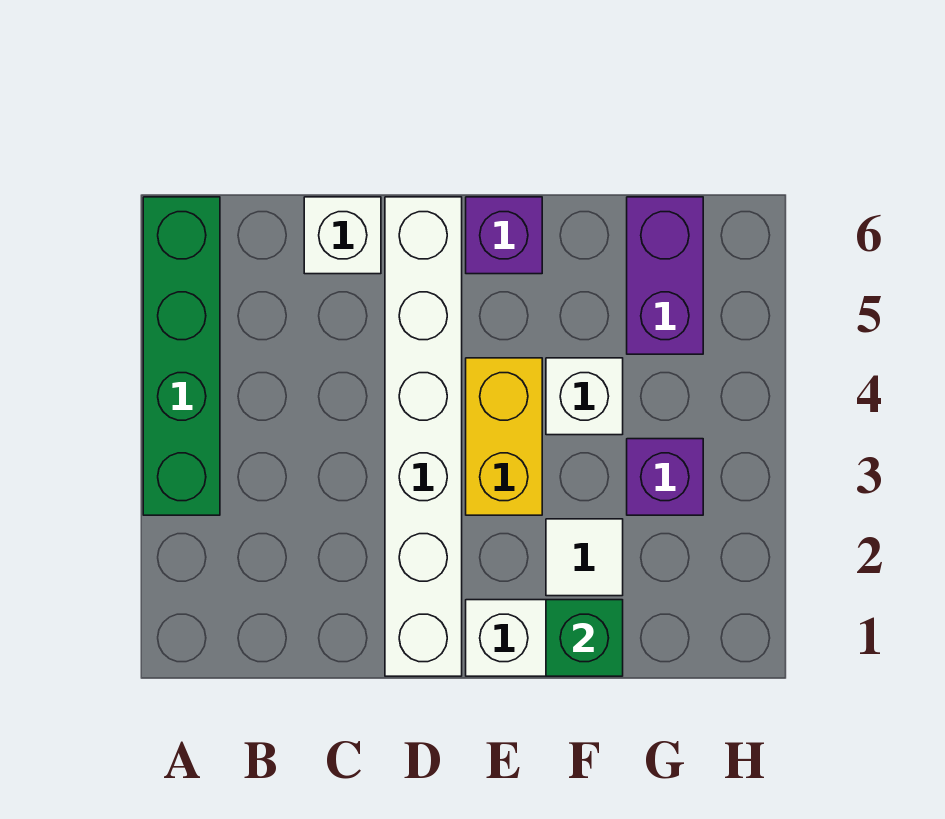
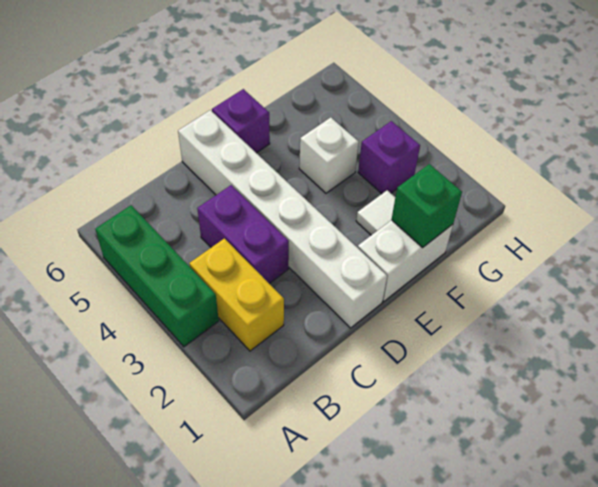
green brick A3:A6 level 1 -> green brick A3:A5 level 1
white brick C6 level 1 -> none
yellow brick E3:E4 level 1 -> yellow brick B2:B3 level 1
purple brick G5:G6 level 1 -> purple brick C3:C4 level 1

